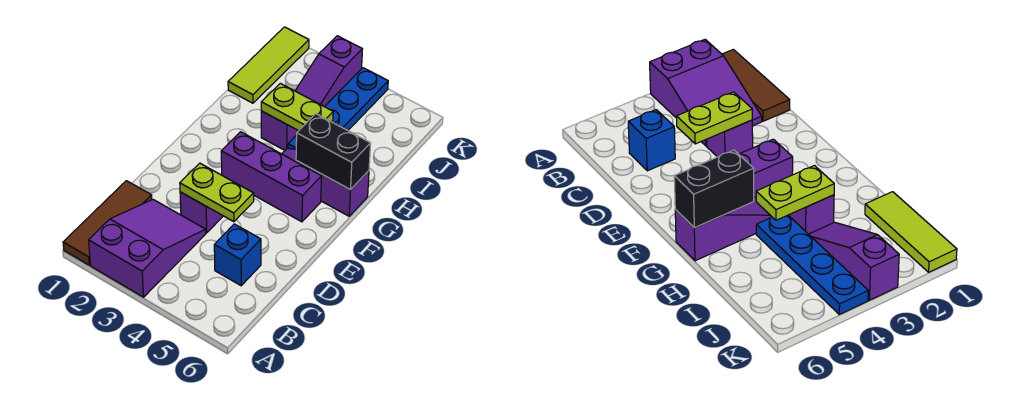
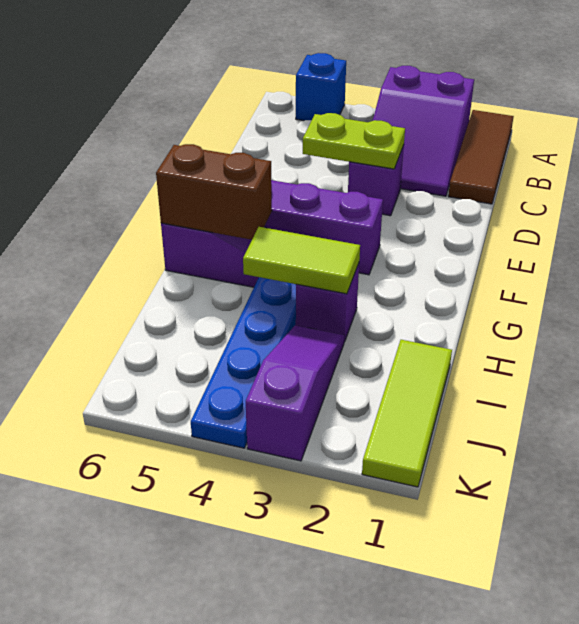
blue brick C5 level 1 -> blue brick A5 level 1
black brick G5:G6 level 2 -> brown brick G5:G6 level 2
lime plate H3:H4 level 2 -> lime tile H3:H4 level 2

